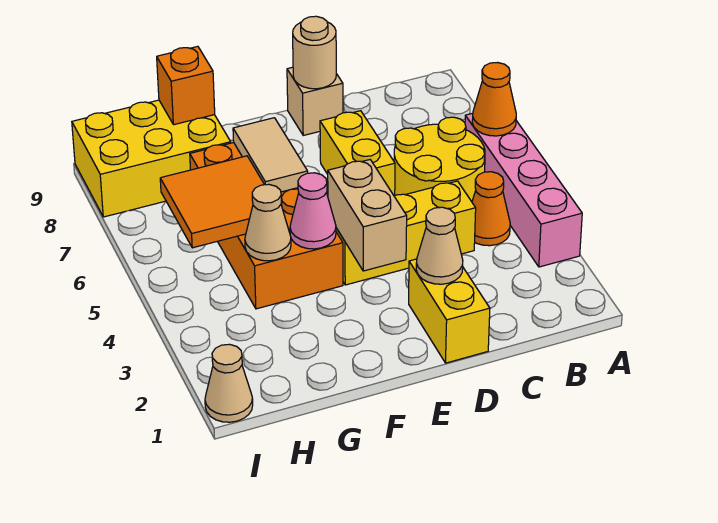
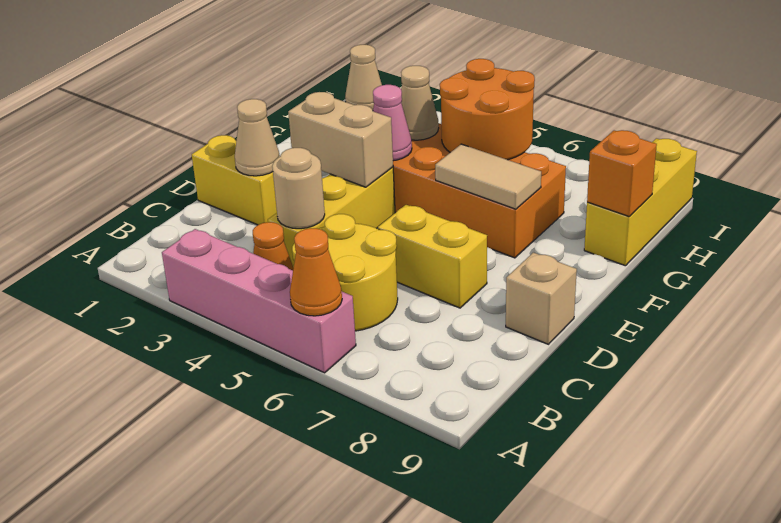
tan round brick D9 level 2 -> tan round brick C4 level 2
orange tile G5:H6 level 2 -> orange round brick G5:H6 level 2
yellow brick G8:I9 level 1 -> yellow brick G9:I9 level 1

